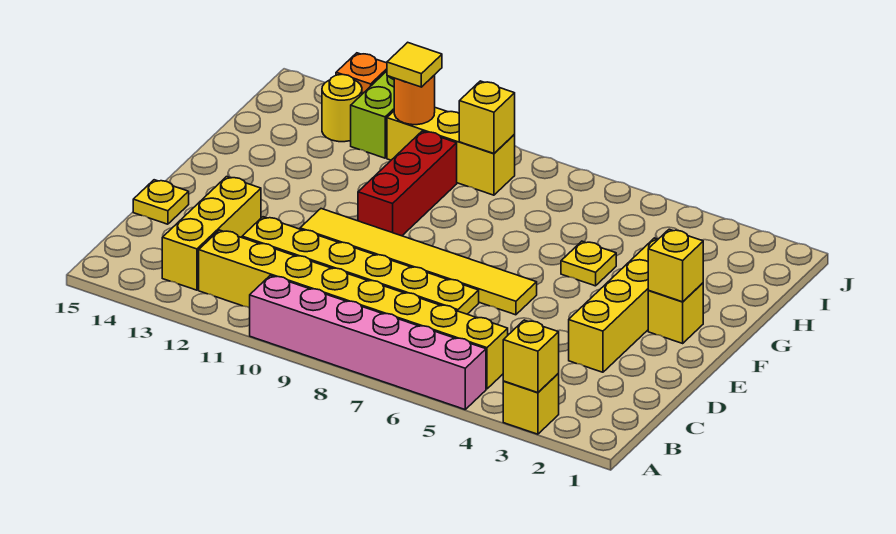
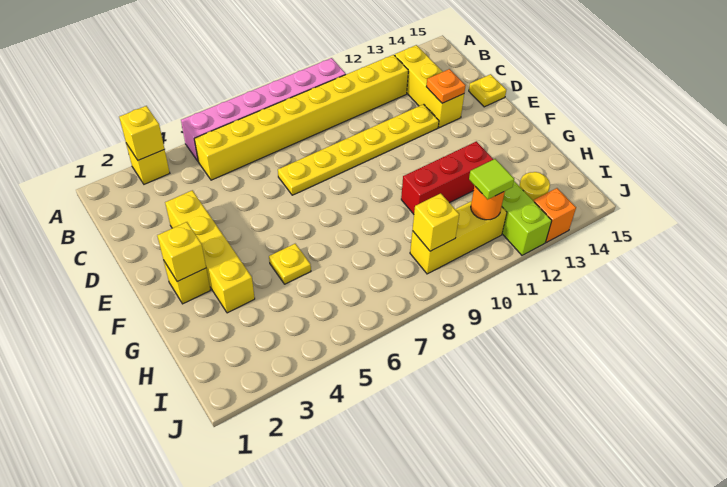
none -> orange plate D13 level 2
yellow tile E6:E11 level 1 -> none
red brick F10:H10 level 1 -> red brick G10:G12 level 1
yellow tile I11 level 3 -> lime tile I11 level 3

